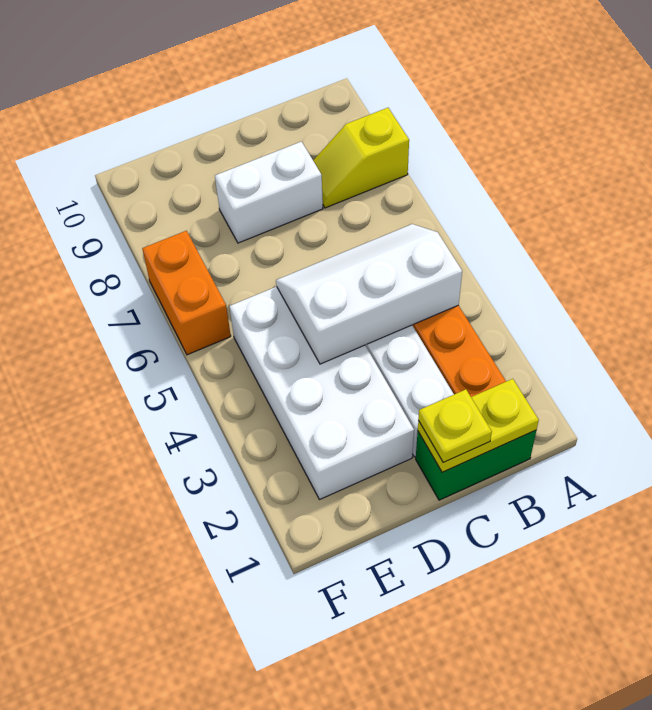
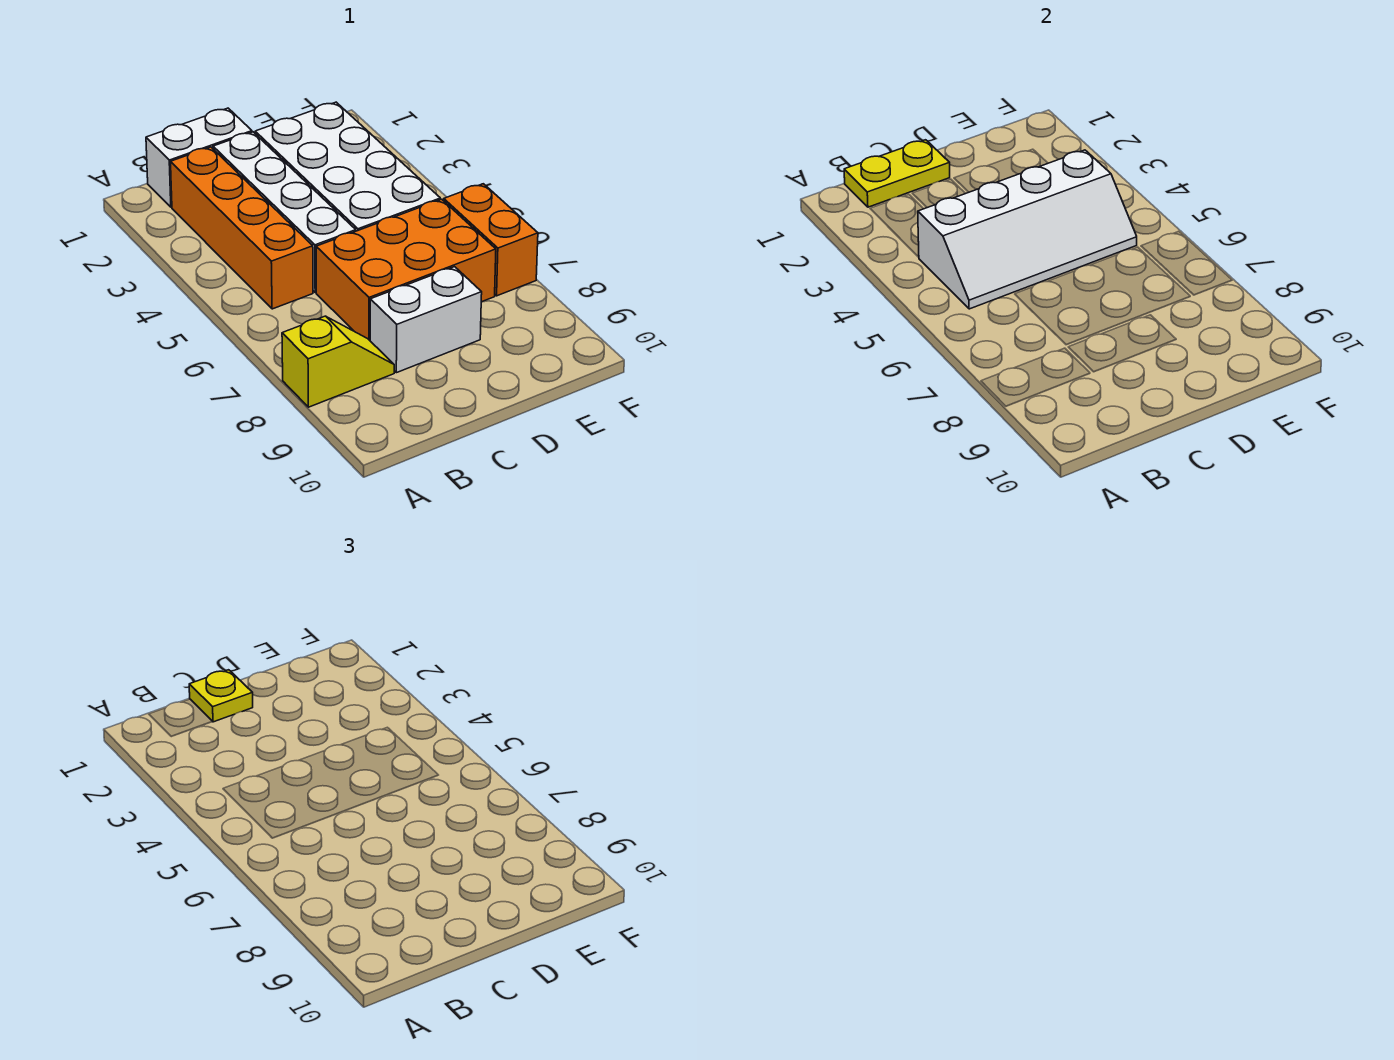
green brick B1:C1 level 1 -> white brick B1:C1 level 1
white slope B4:D5 level 2 top 4 -> white slope B4:E5 level 2 top 4
none -> orange brick C6:E7 level 1

